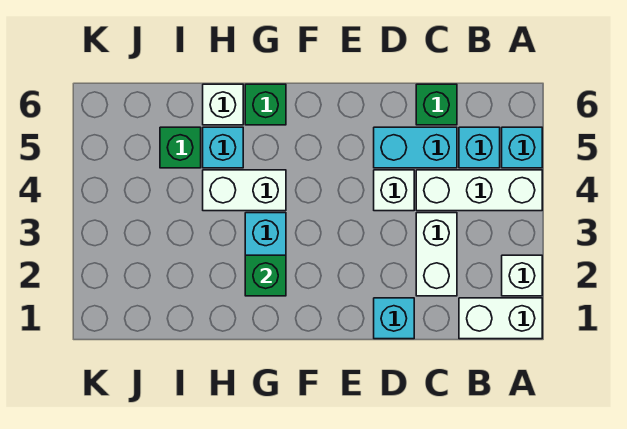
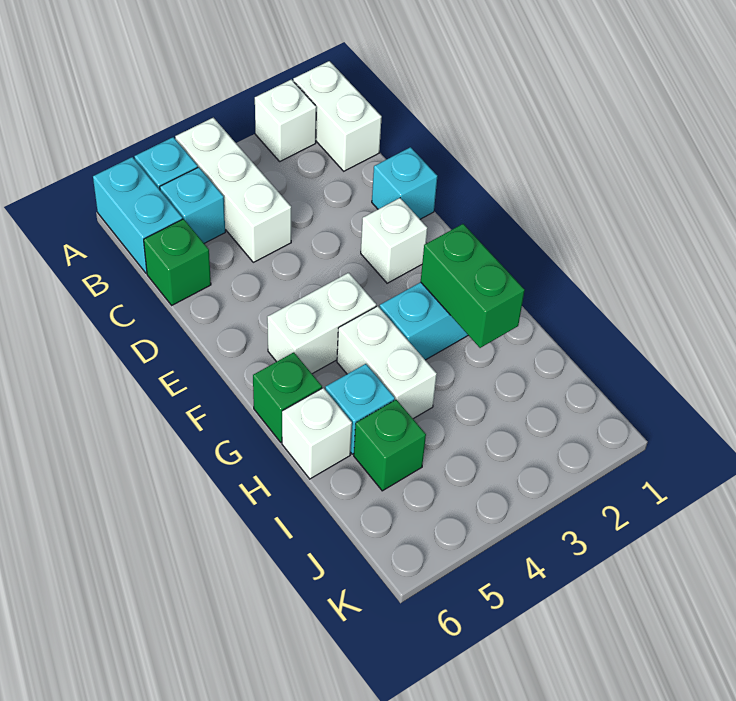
white brick C2:C3 level 1 -> white brick F4:F5 level 1
cyan brick C5:D5 level 1 -> cyan brick A6:B6 level 1
white brick D4 level 1 -> white brick E2 level 1
green brick G2 level 2 -> green brick G2:H2 level 2

